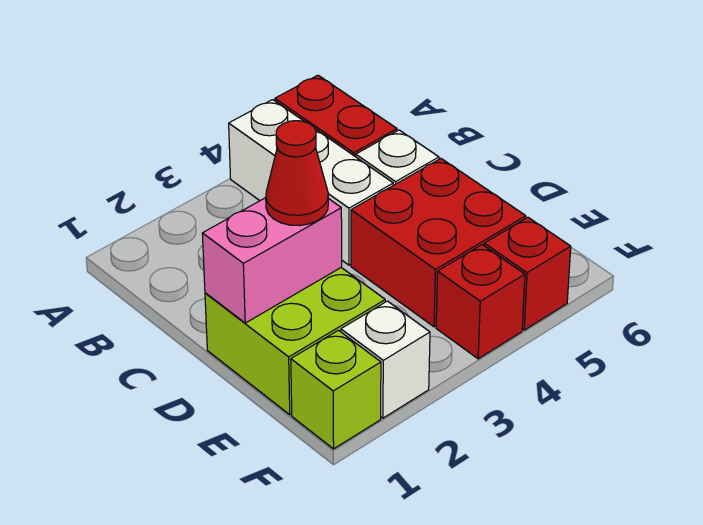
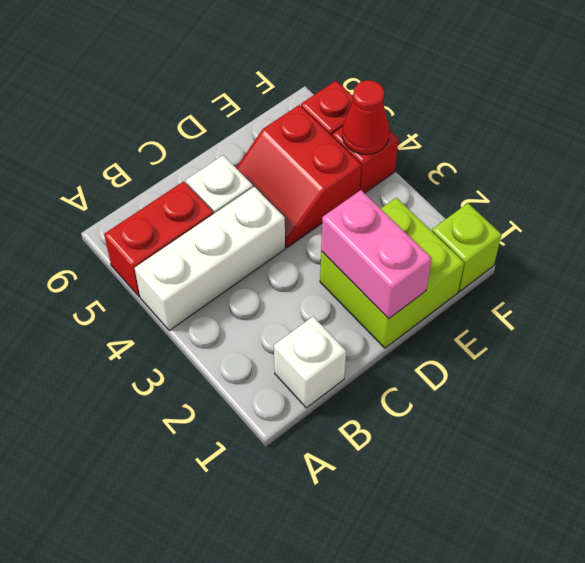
red cone D2 level 3 -> red cone F4 level 2
red brick D4:E5 level 1 -> red slope D4:E5 level 1 top E
white brick F2 level 1 -> white brick B1 level 1

